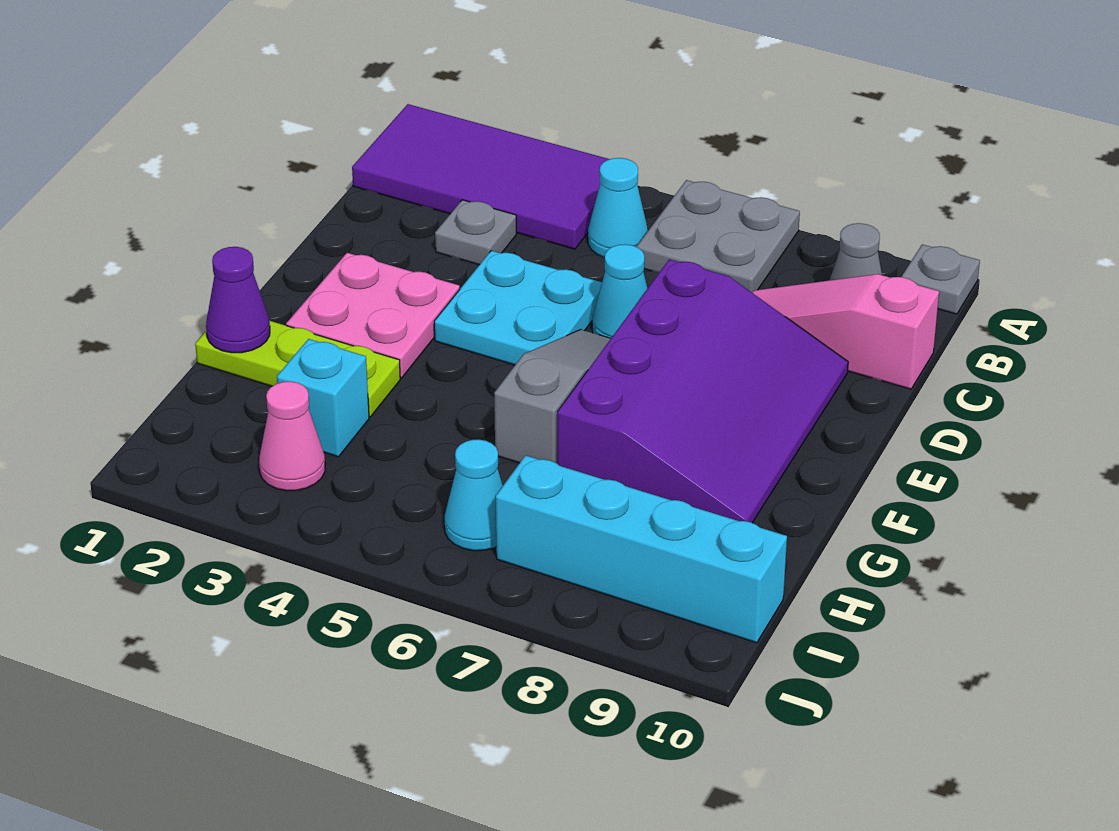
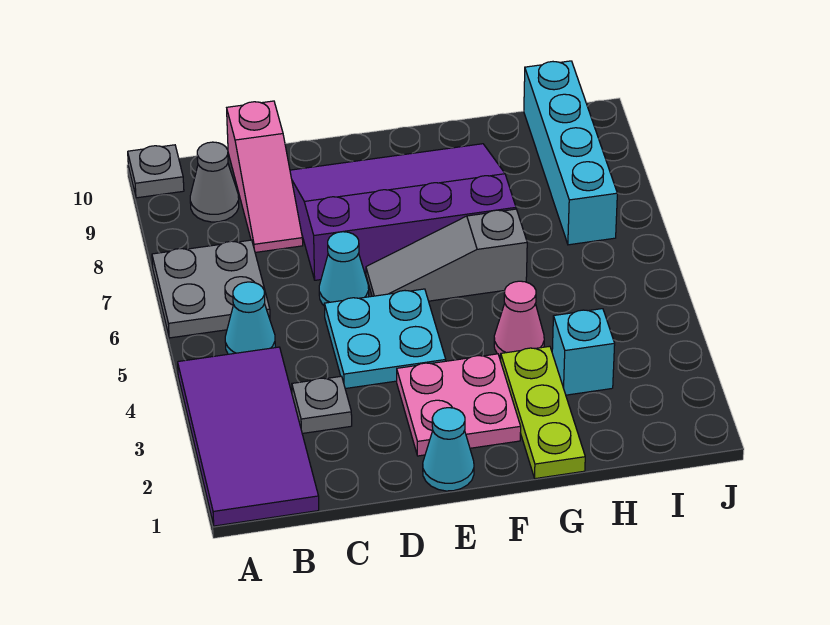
purple cone G1 level 2 -> none
pink cone I3 level 1 -> pink cone G4 level 1
cyan cone I6 level 1 -> cyan cone E1 level 1

